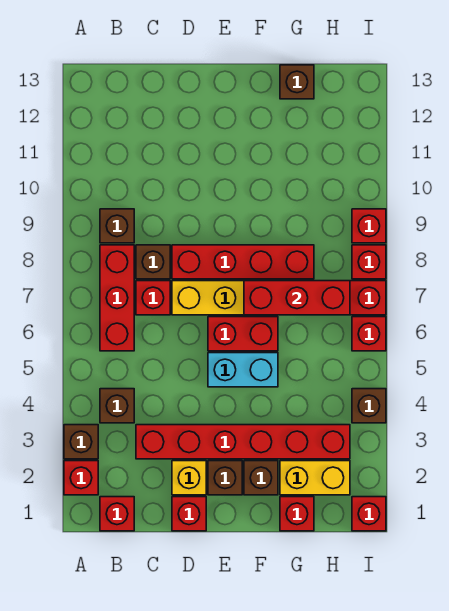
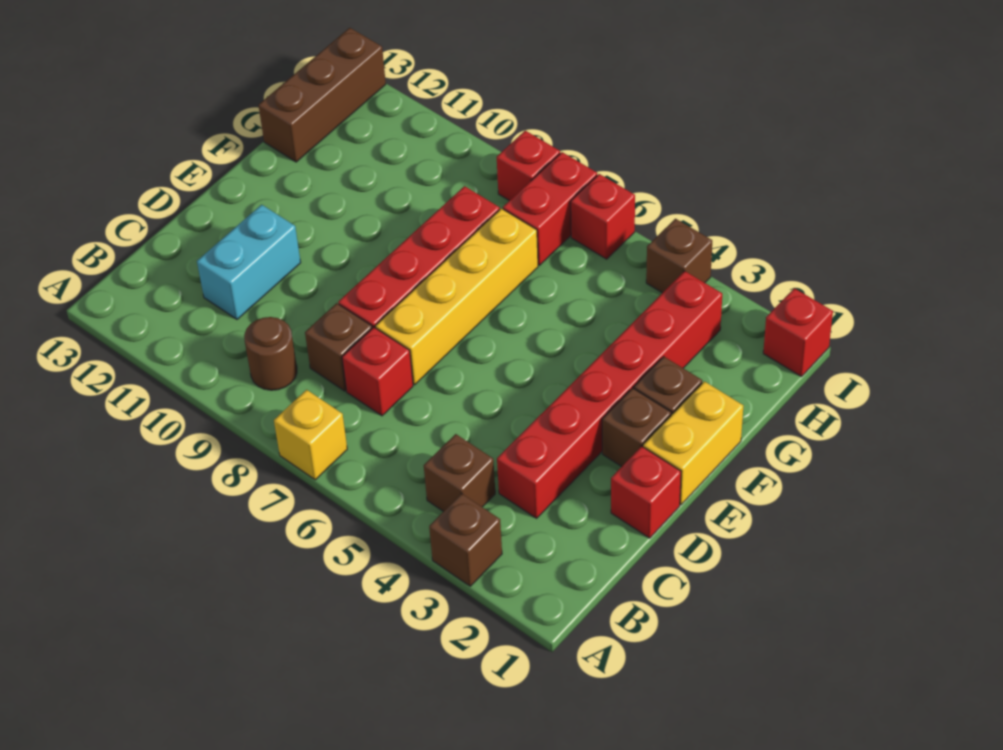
red brick A2 level 1 -> none
red brick B1 level 1 -> none
red brick B6:B8 level 1 -> none
brown brick B9 level 1 -> brown round brick B9 level 1
yellow brick D2 level 1 -> yellow brick A7 level 1
cyan brick E5:F5 level 1 -> cyan brick C11:D11 level 1
red brick E6:F6 level 1 -> none
red brick F7:H7 level 2 -> none
red brick G1 level 1 -> none
yellow brick G2:H2 level 1 -> yellow brick E1:F1 level 1
brown brick G13 level 1 -> brown brick G13:I13 level 1
red brick I9 level 1 -> none

